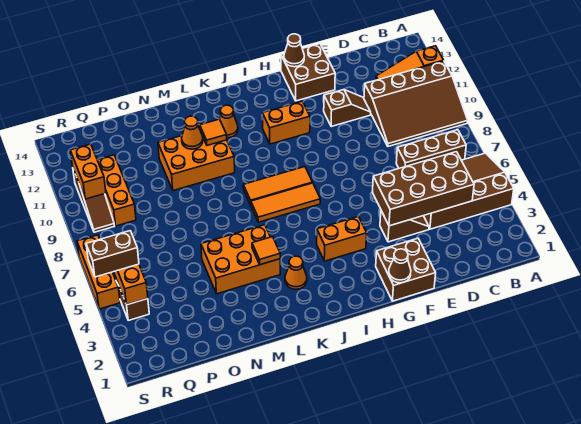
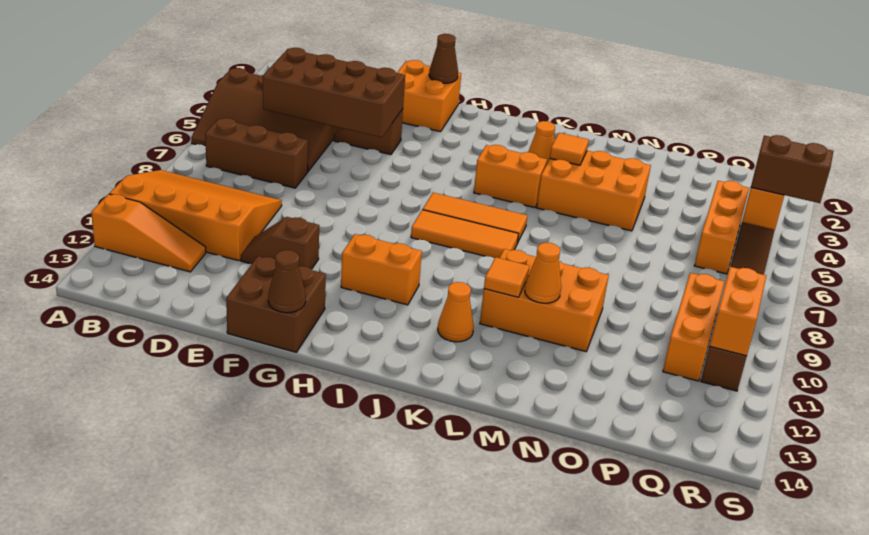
brown slope A9:D11 level 1 top 11 -> orange slope A9:D11 level 1 top 11
brown brick F1:G2 level 1 -> orange brick F1:G2 level 1
orange brick H4:I4 level 1 -> orange brick J5:K5 level 1
orange brick S5:S7 level 1 -> orange brick Q4:Q6 level 1

